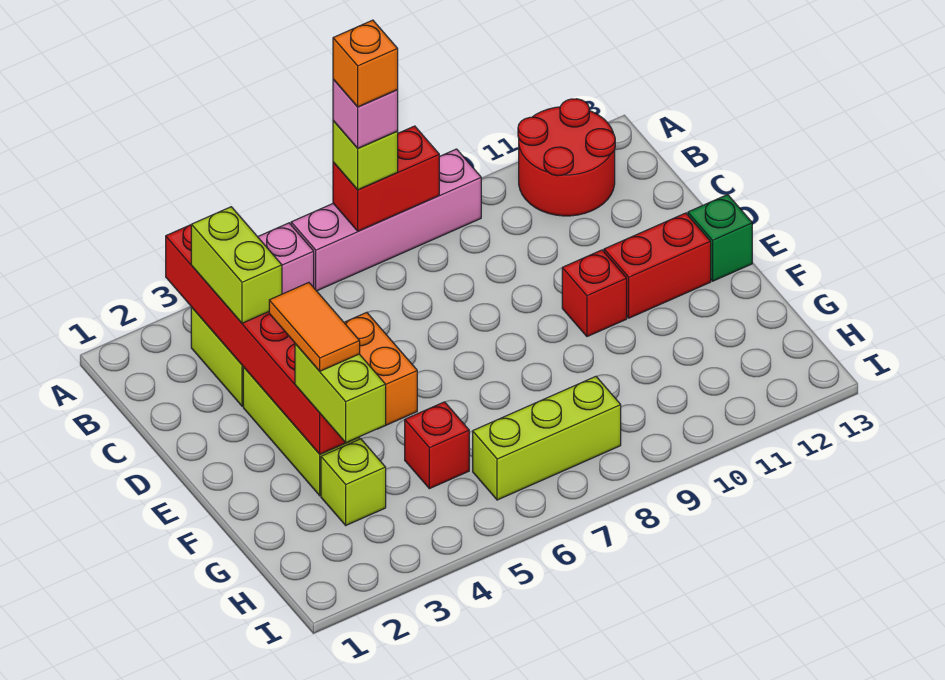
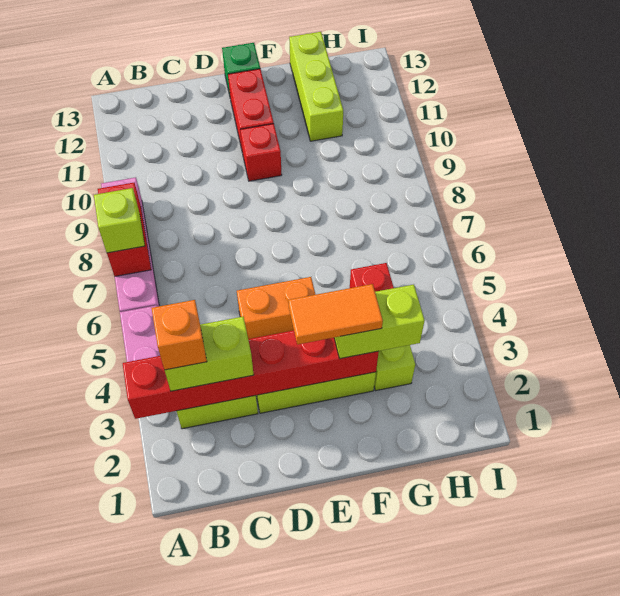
pink brick A7 level 4 -> none
orange brick A7 level 5 -> orange brick B3 level 4
red round brick A11:B12 level 1 -> none
lime brick H6:H8 level 1 -> lime brick G11:G13 level 1

